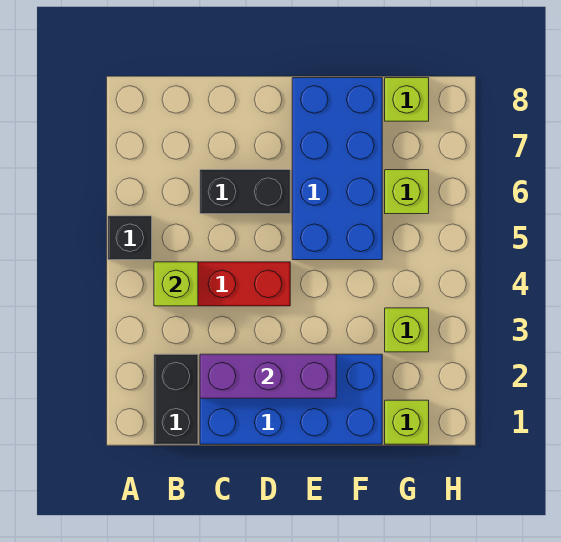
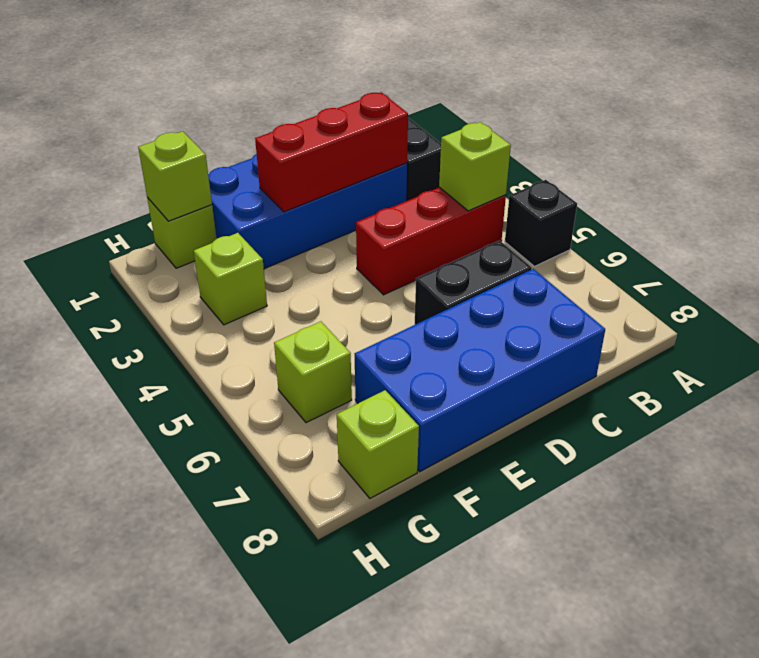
purple brick C2:E2 level 2 -> red brick C2:E2 level 2
blue brick E5:F8 level 1 -> blue brick C7:F8 level 1
none -> lime brick G1 level 2

